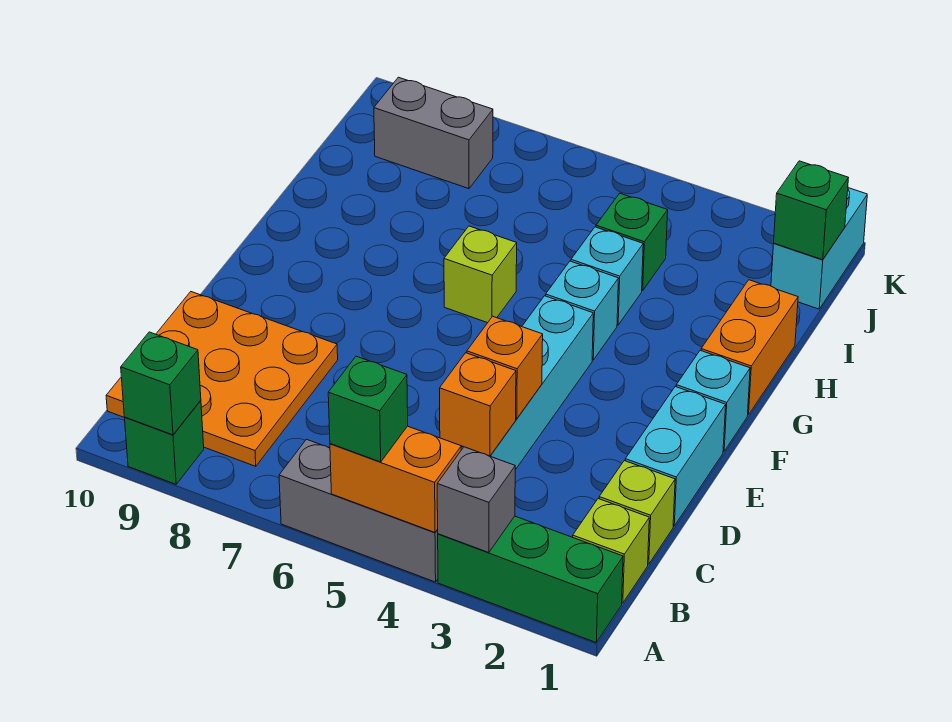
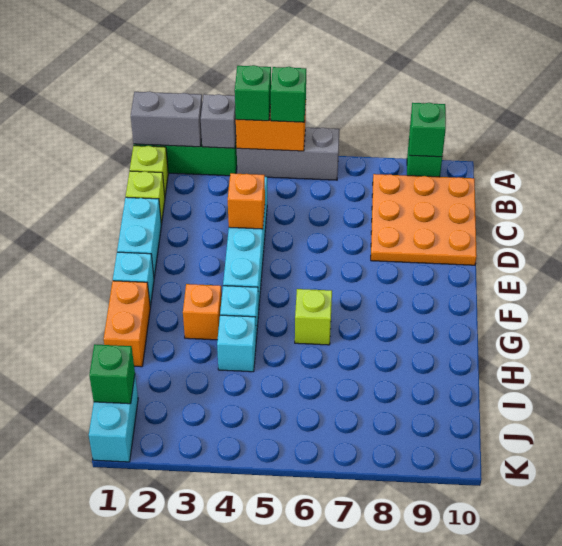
orange brick C4 level 2 -> orange brick G3 level 1
green brick I4 level 1 -> green brick A4 level 3
grey brick J8:J9 level 1 -> grey brick A1:A2 level 2

